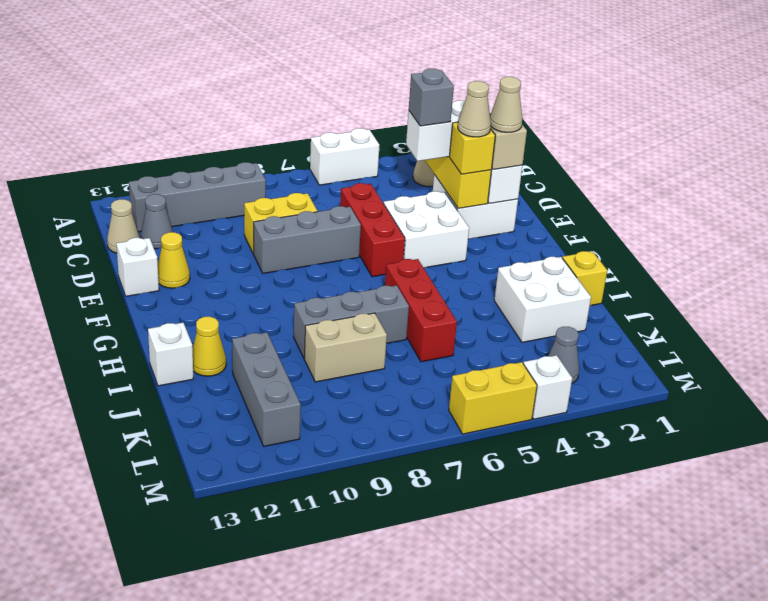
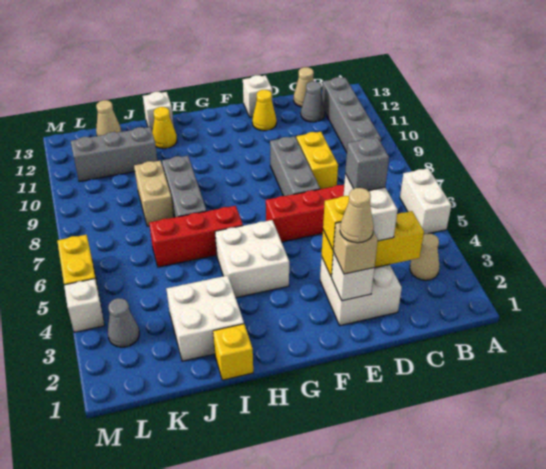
tan cone E3 level 4 -> tan cone K13 level 1
white brick E4:F5 level 1 -> white brick G4:H5 level 1

